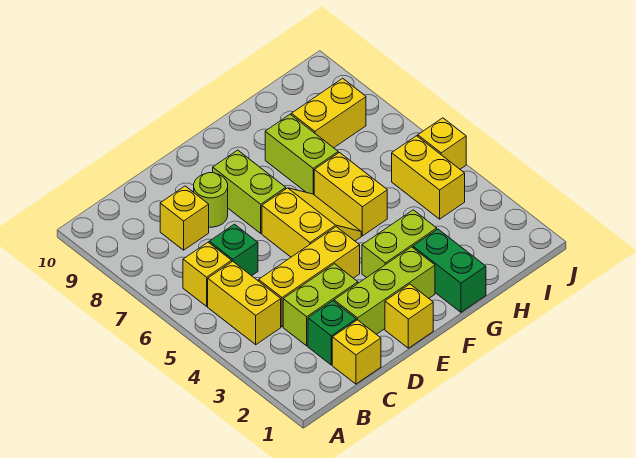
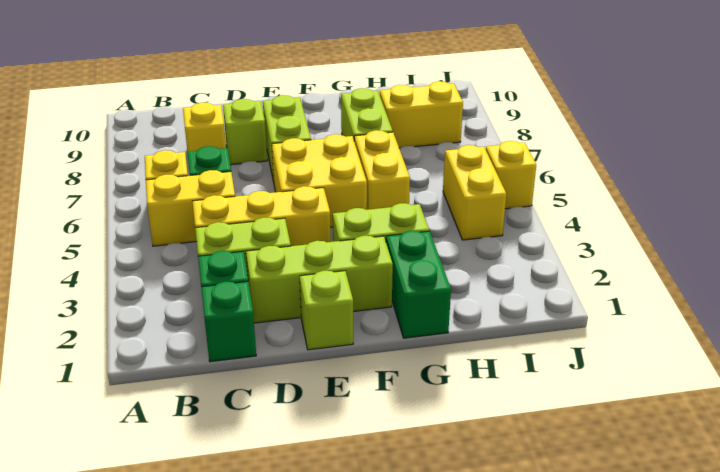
yellow brick B4:B5 level 1 -> yellow brick B5:C5 level 1
yellow brick C1 level 1 -> green brick C1 level 1
lime round brick D8 level 1 -> lime brick D8 level 1
yellow brick E1 level 1 -> lime brick E1 level 1
yellow slope E5:F6 level 1 top E -> yellow brick E5:F6 level 1

